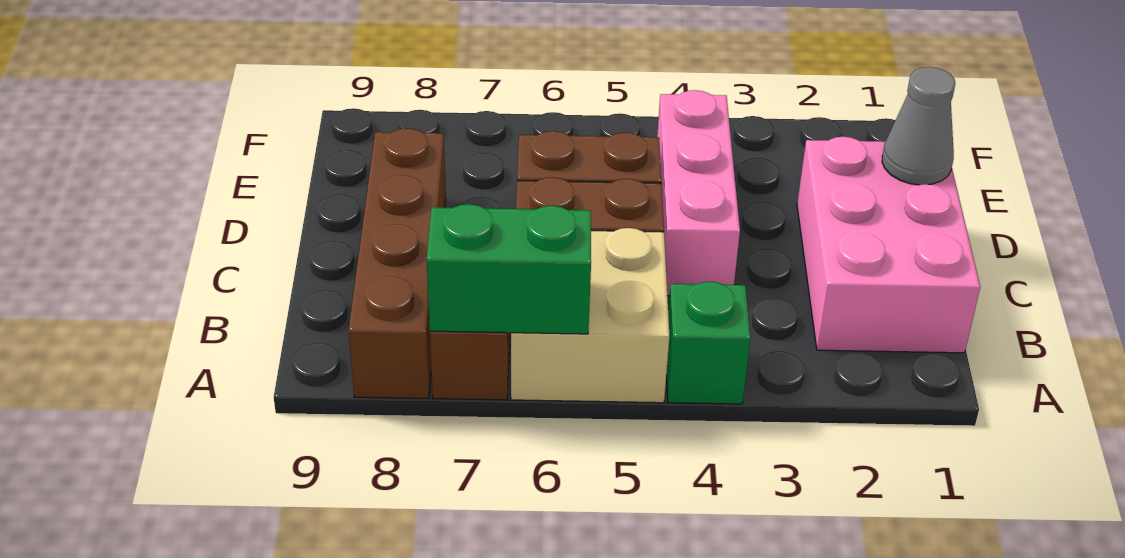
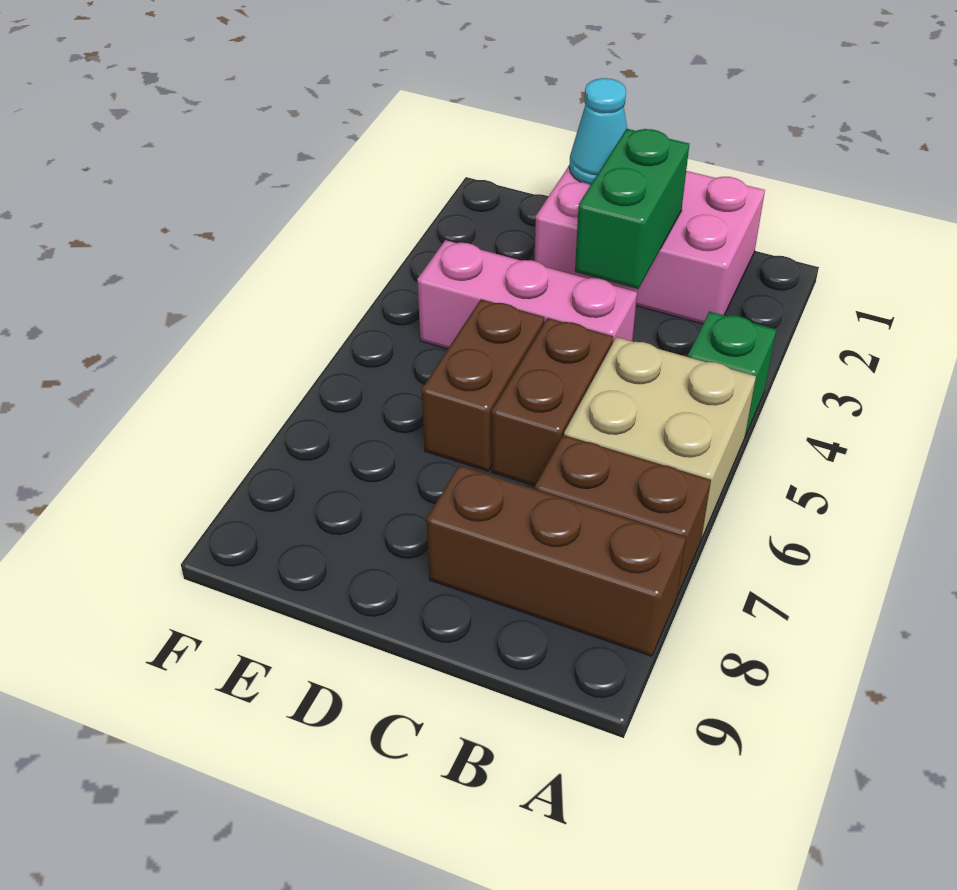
green brick A6:A7 level 2 -> green brick C2:C3 level 2
brown brick A8:D8 level 1 -> brown brick A8:C8 level 1
grey cone D1 level 2 -> cyan cone D1 level 2

